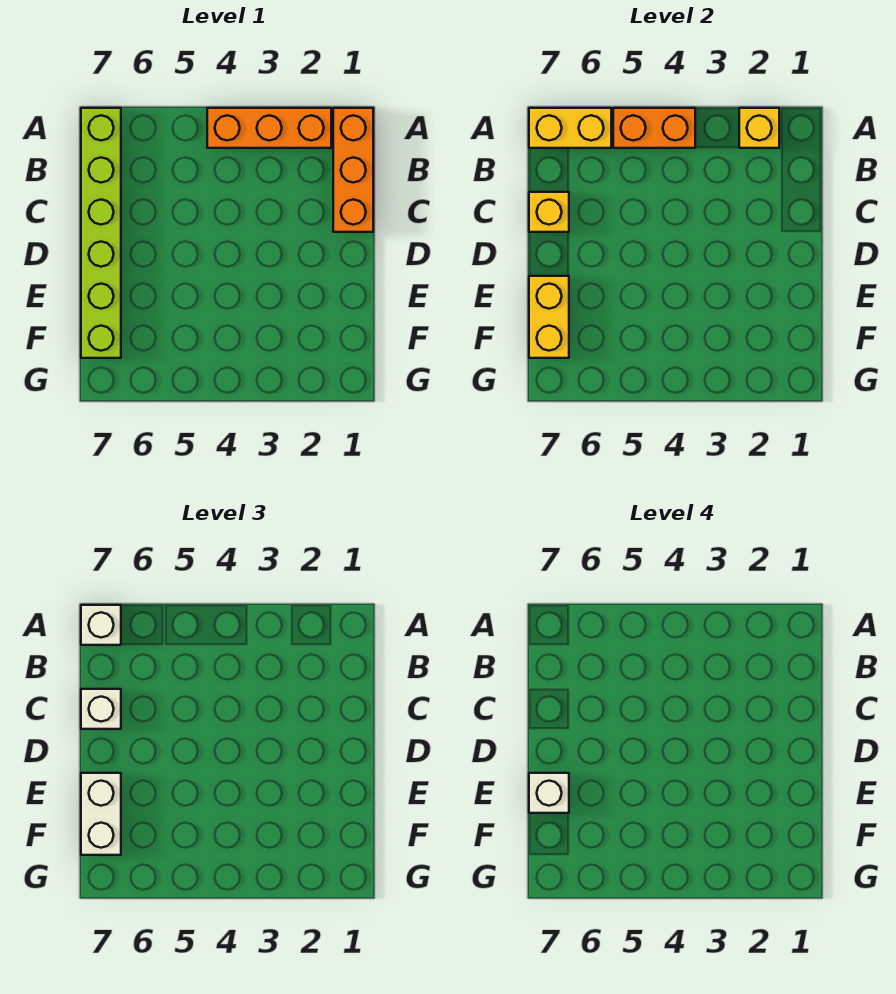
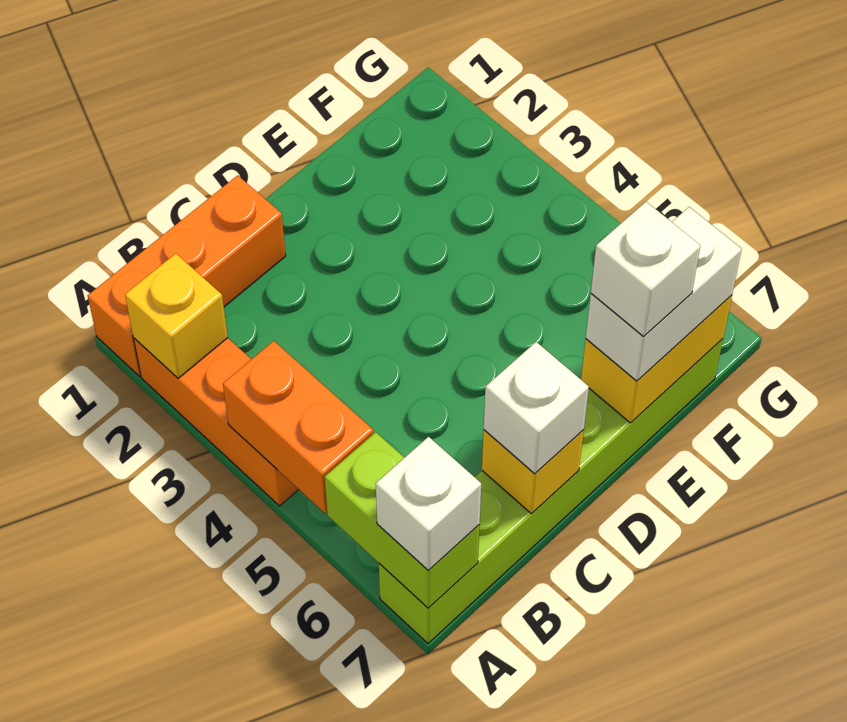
yellow brick A6:A7 level 2 -> lime brick A6:A7 level 2

